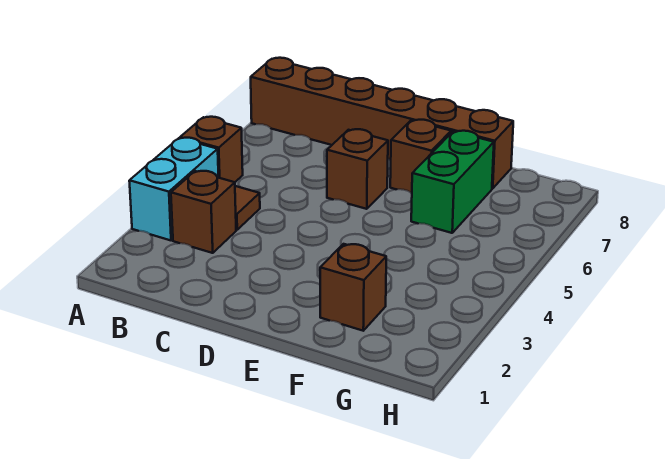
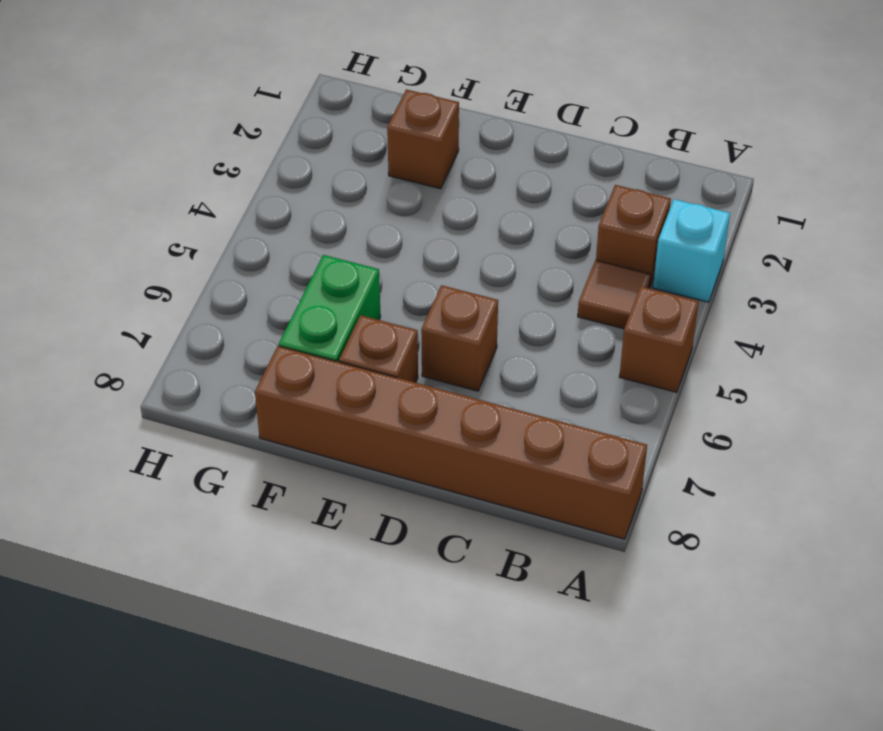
cyan brick A3:A4 level 1 -> cyan brick A3 level 1

